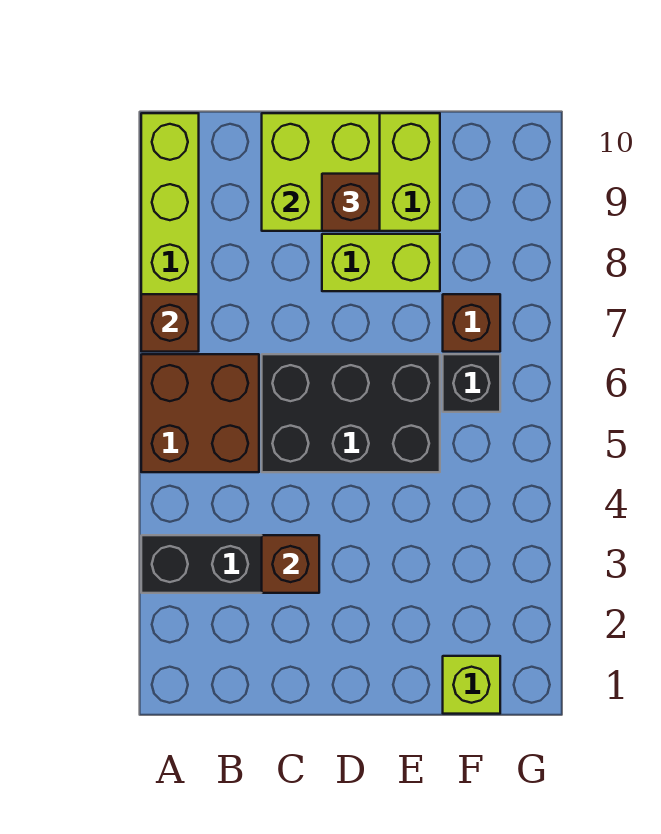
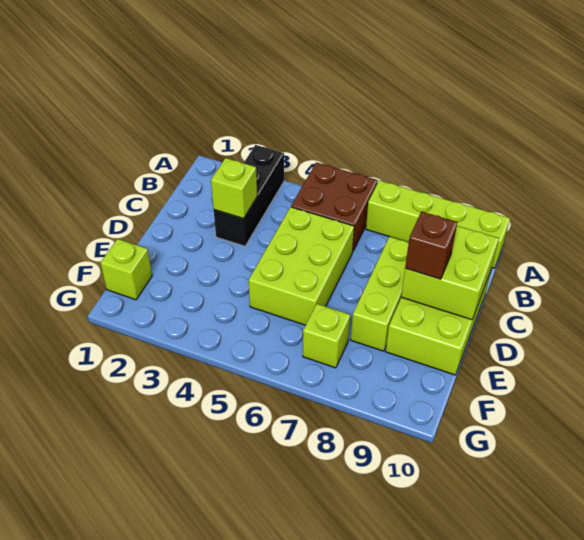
brown brick A7 level 2 -> none
brown brick C3 level 2 -> lime brick C3 level 2
black brick C5:E6 level 1 -> lime brick C5:E6 level 1
lime brick D8:E8 level 1 -> lime brick C8:E8 level 1
black brick F6 level 1 -> none
brown brick F7 level 1 -> lime brick F7 level 1

